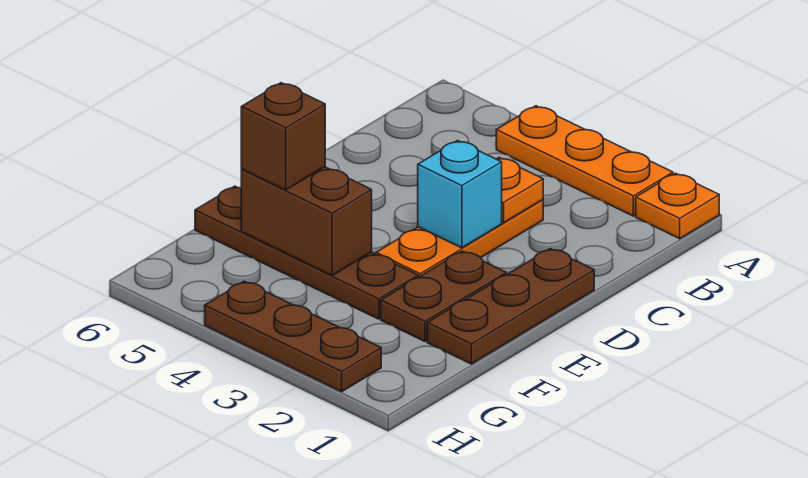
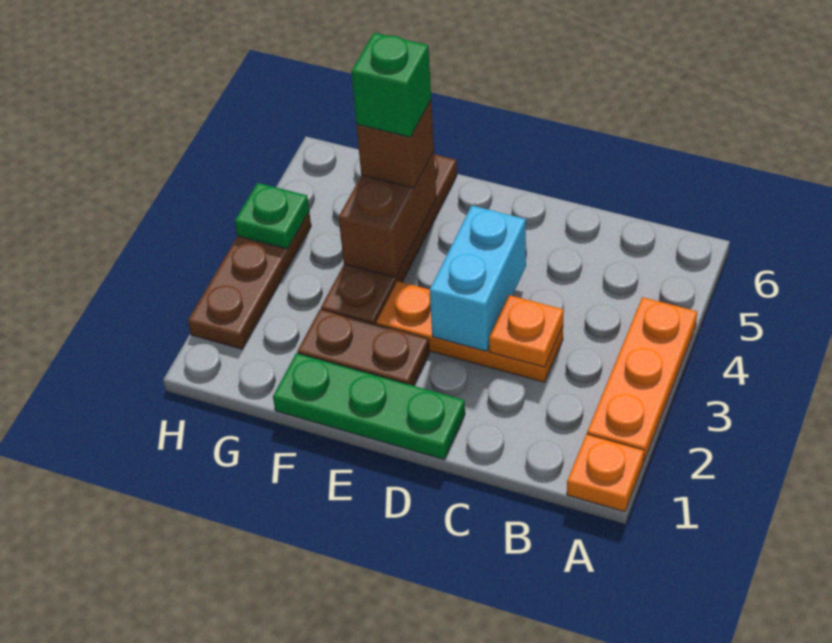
brown plate D1:F1 level 1 -> green plate D1:F1 level 1
cyan brick D3 level 2 -> cyan brick D3:D4 level 2
none -> green brick F5 level 4
none -> green plate H4 level 2

